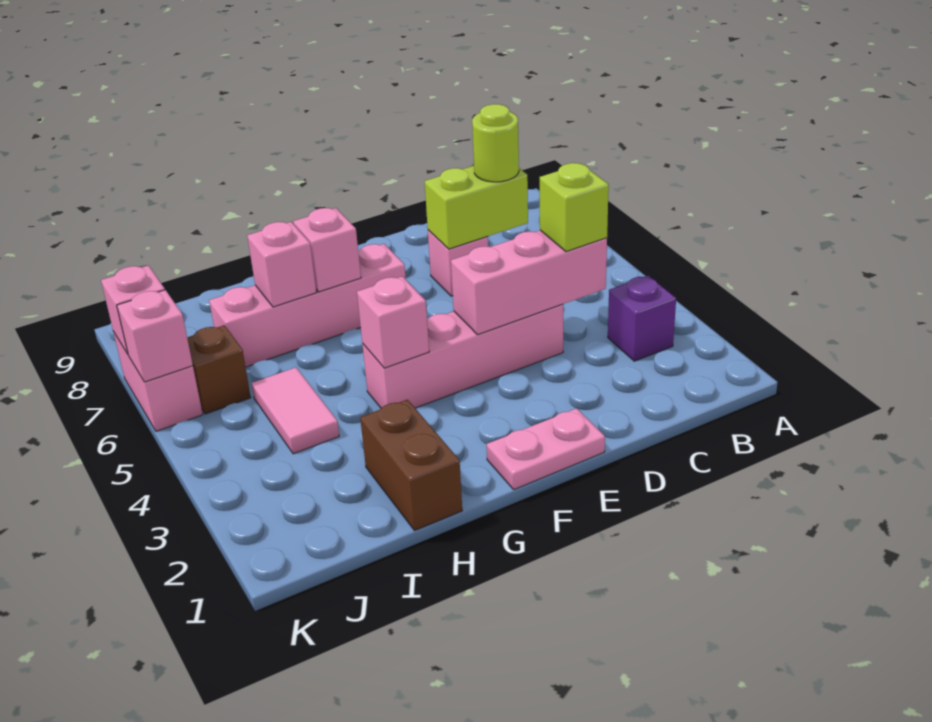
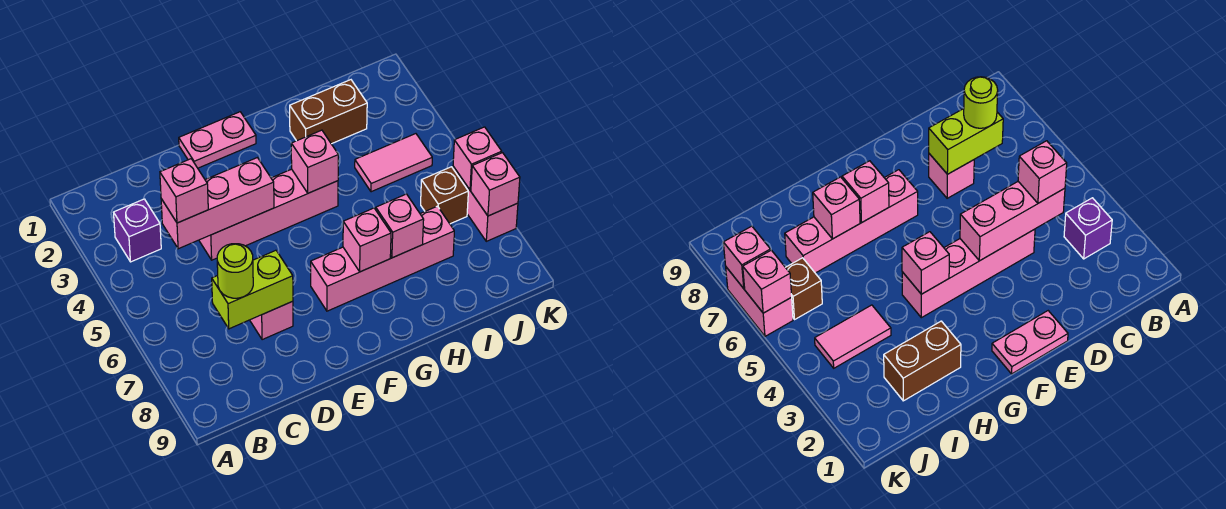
lime brick C4 level 3 -> pink brick C4 level 3
brown brick H1:H2 level 1 -> brown brick H2:I2 level 1
pink tile I4:I5 level 1 -> pink tile I4:J4 level 1

